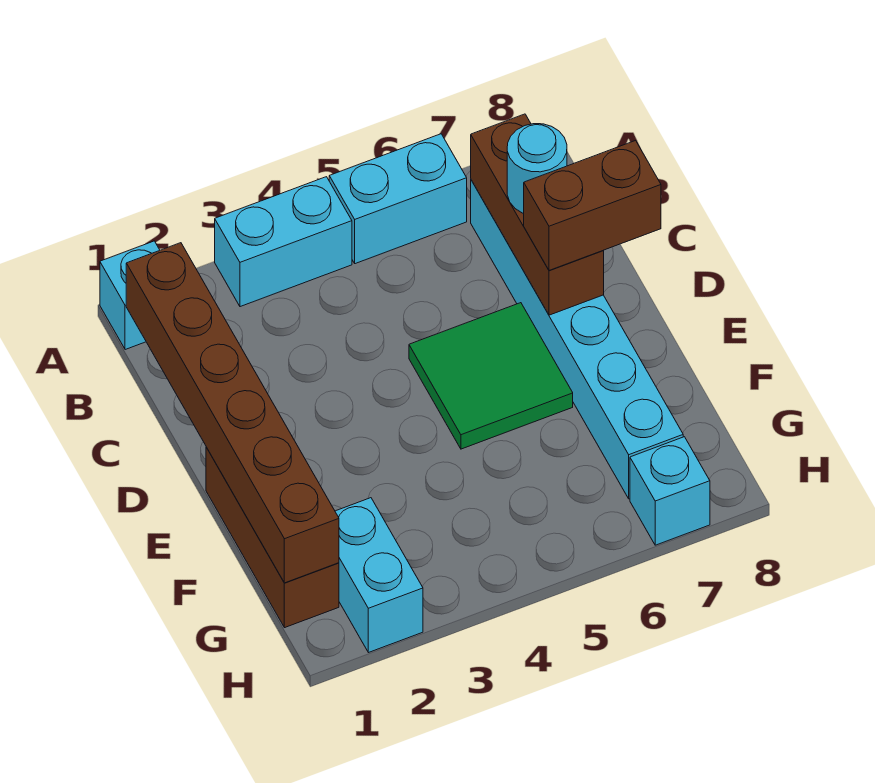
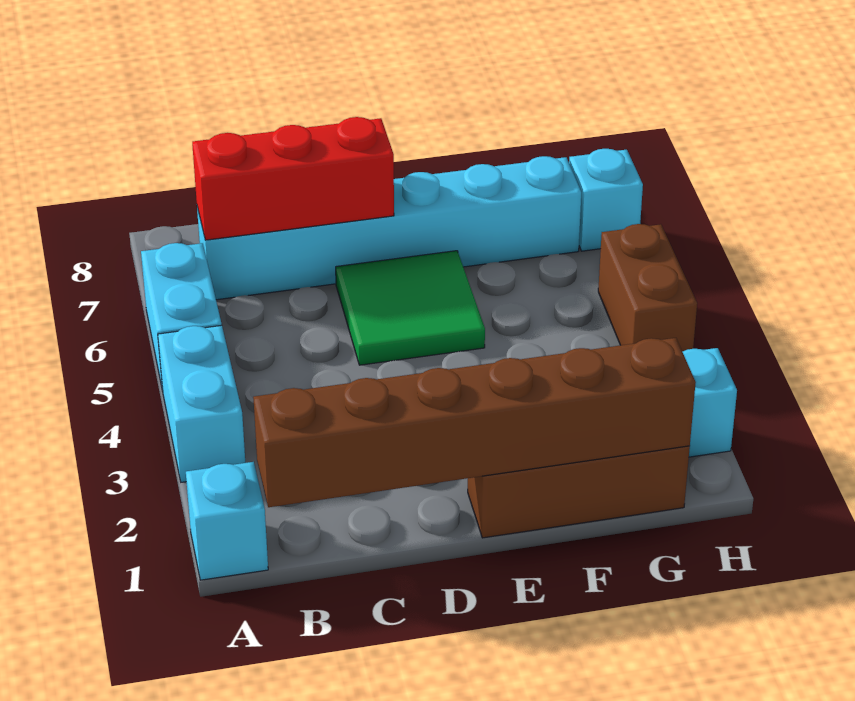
brown brick B7:D7 level 2 -> red brick B7:D7 level 2
cyan round brick C7 level 3 -> none
brown brick D7:D8 level 3 -> brown brick H4:H5 level 1

